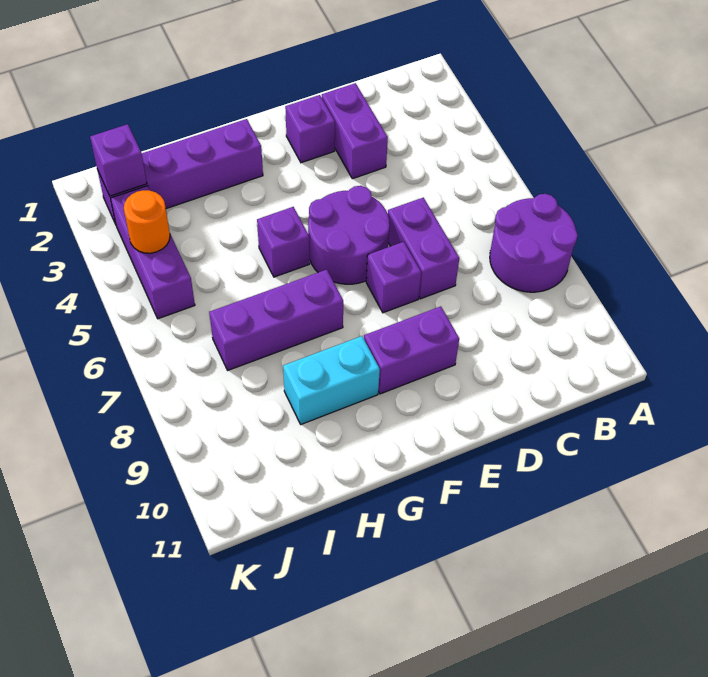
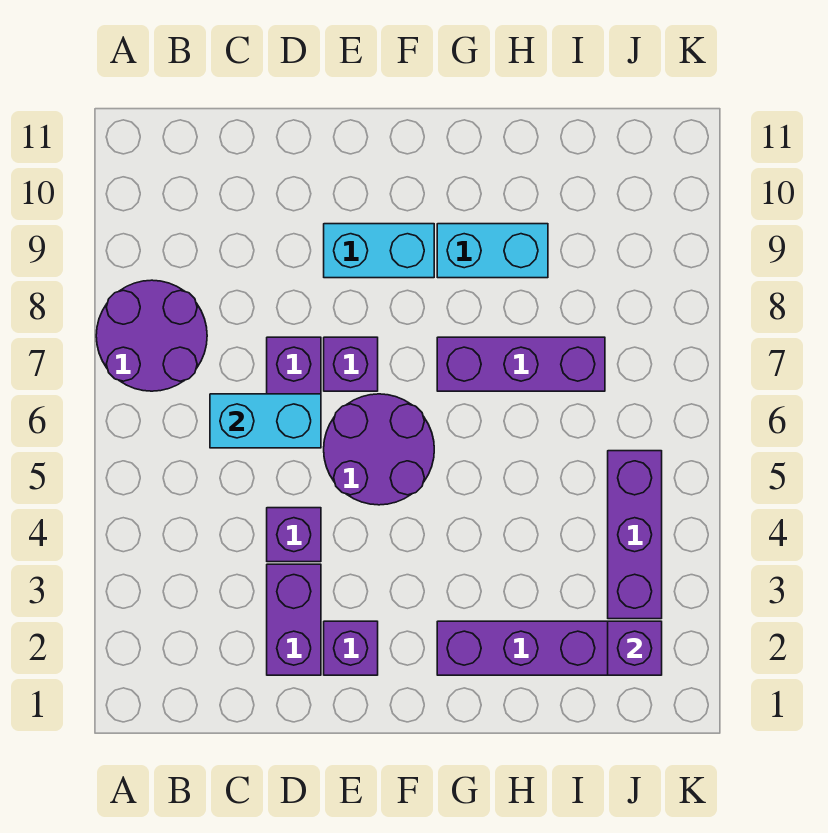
none -> cyan brick C6:D6 level 2
purple brick E9:F9 level 1 -> cyan brick E9:F9 level 1
purple brick G5 level 1 -> purple brick D4 level 1
orange round brick J4 level 2 -> none

